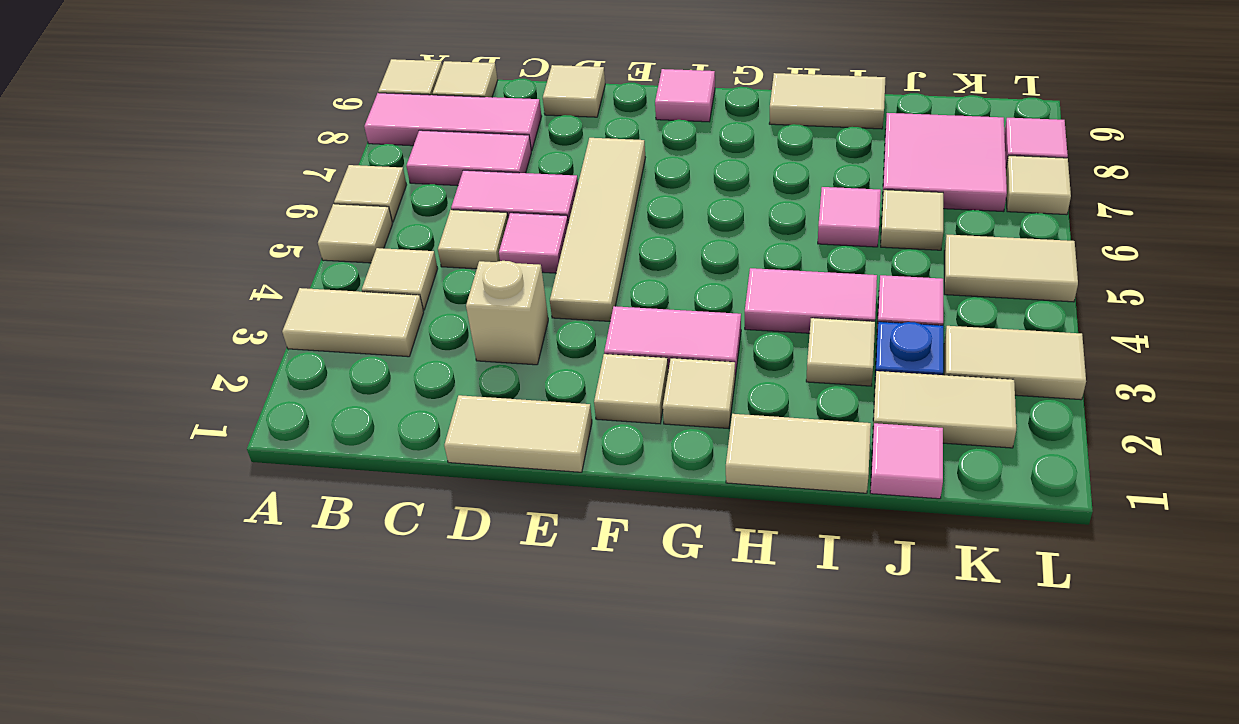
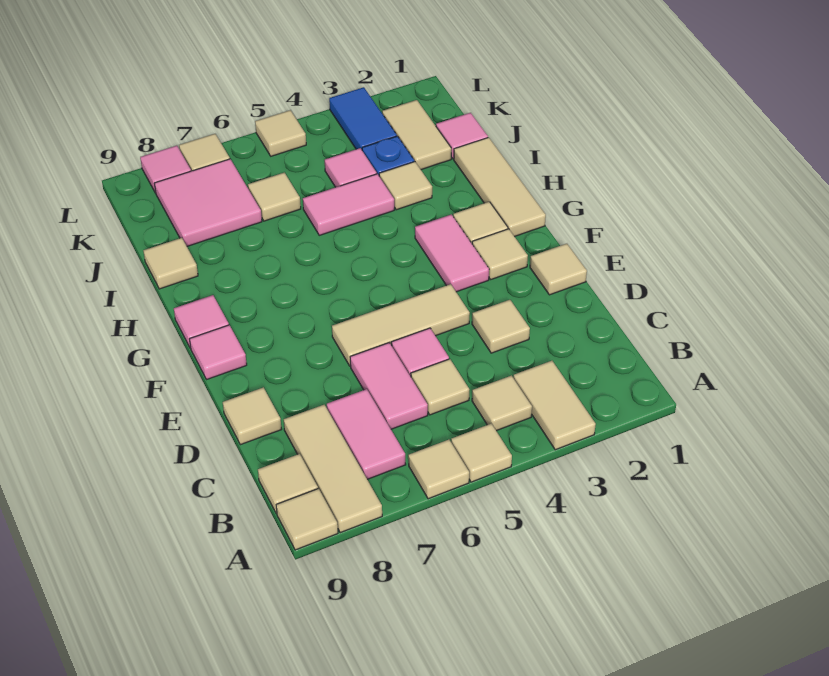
pink tile A8:C8 level 1 -> tan tile A8:C8 level 1
tan tile D1:E1 level 1 -> tan tile E1 level 1
tan brick D3 level 1 -> tan tile D3 level 1
tan tile E4:E7 level 1 -> tan tile E4:E6 level 1
tan tile H1:I1 level 1 -> tan tile G1:I1 level 1
pink tile H4:I4 level 1 -> pink tile I4:I5 level 1
tan tile H9:I9 level 1 -> tan tile I9 level 1
pink tile I6 level 1 -> pink tile G9 level 1
tan tile K3:L3 level 1 -> blue tile K3:L3 level 1
tan tile K5:L5 level 1 -> tan tile L5 level 1

